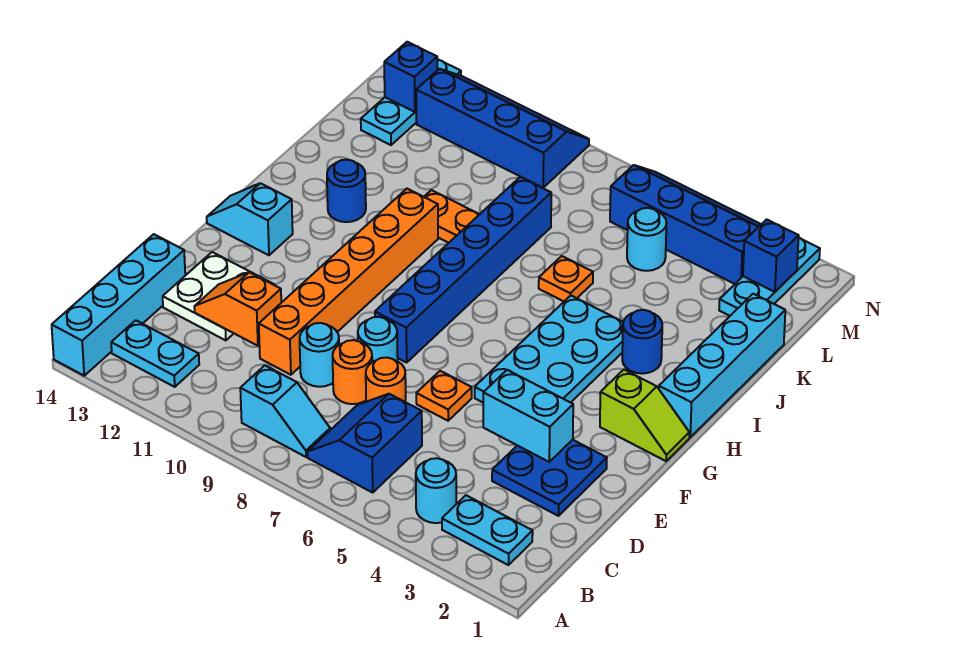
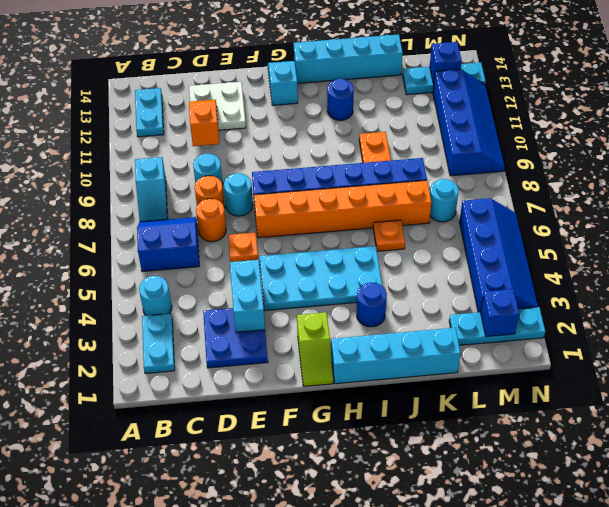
cyan brick A14:D14 level 1 -> cyan brick H14:K14 level 1
orange brick D10:I10 level 1 -> orange brick F7:K7 level 1
cyan round brick L5 level 1 -> cyan round brick L7 level 1

